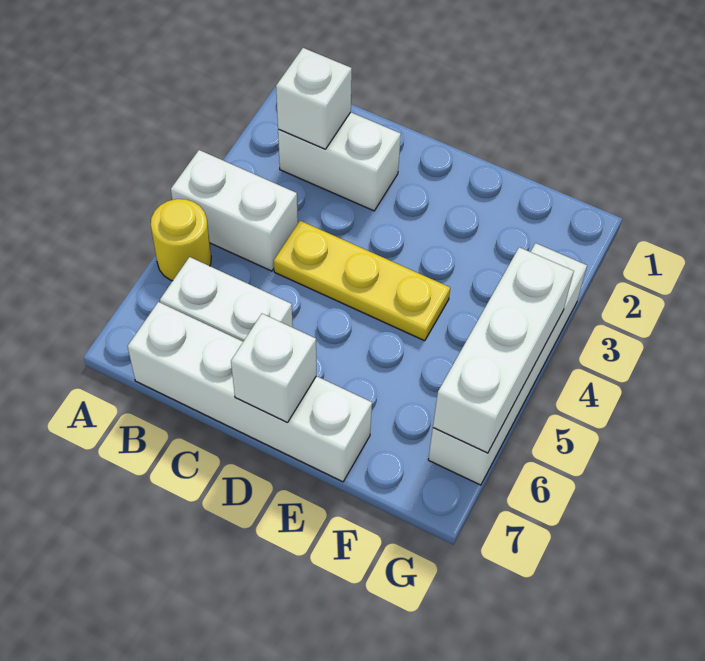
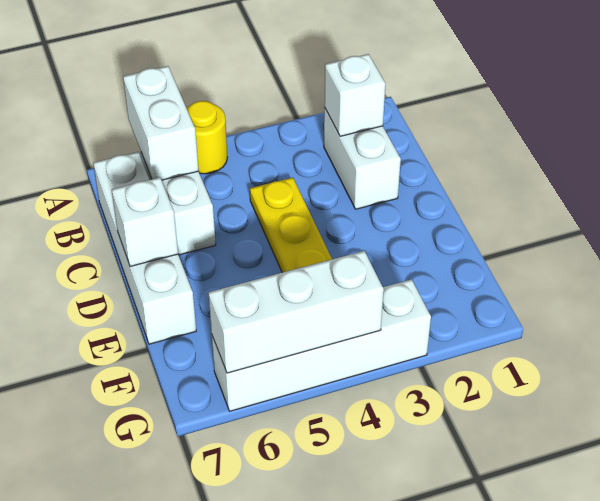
white brick A4:B4 level 1 -> white brick A6:B6 level 2

